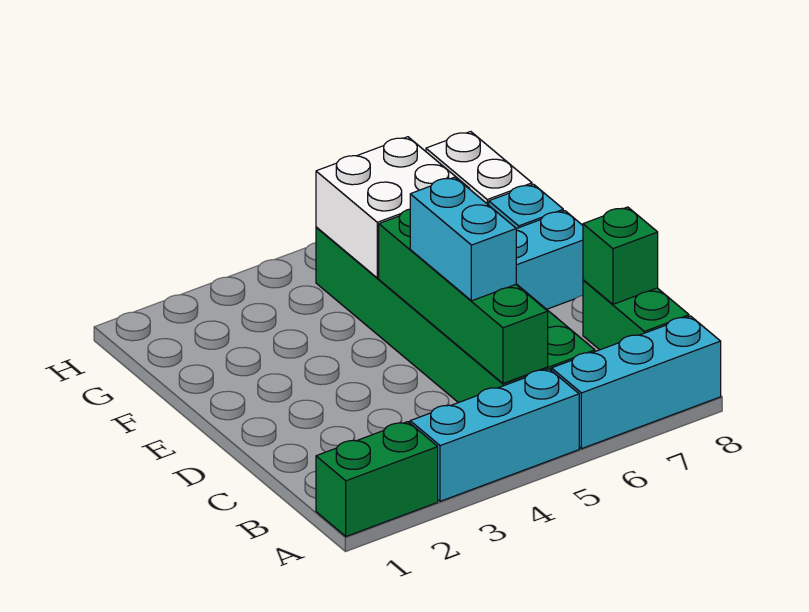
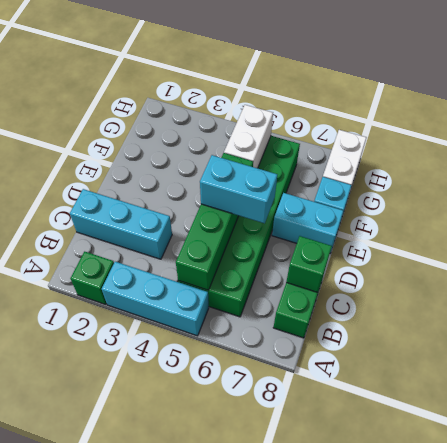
green brick A1:A2 level 1 -> green brick A2 level 1
cyan brick A6:A8 level 1 -> cyan brick C1:C3 level 1
cyan brick C5:D5 level 3 -> cyan brick D5:D6 level 3
white brick F5:G6 level 2 -> white brick F5:G5 level 2

